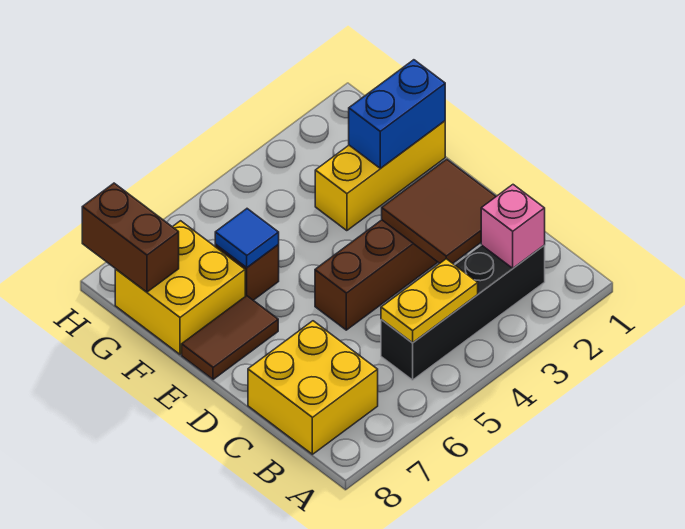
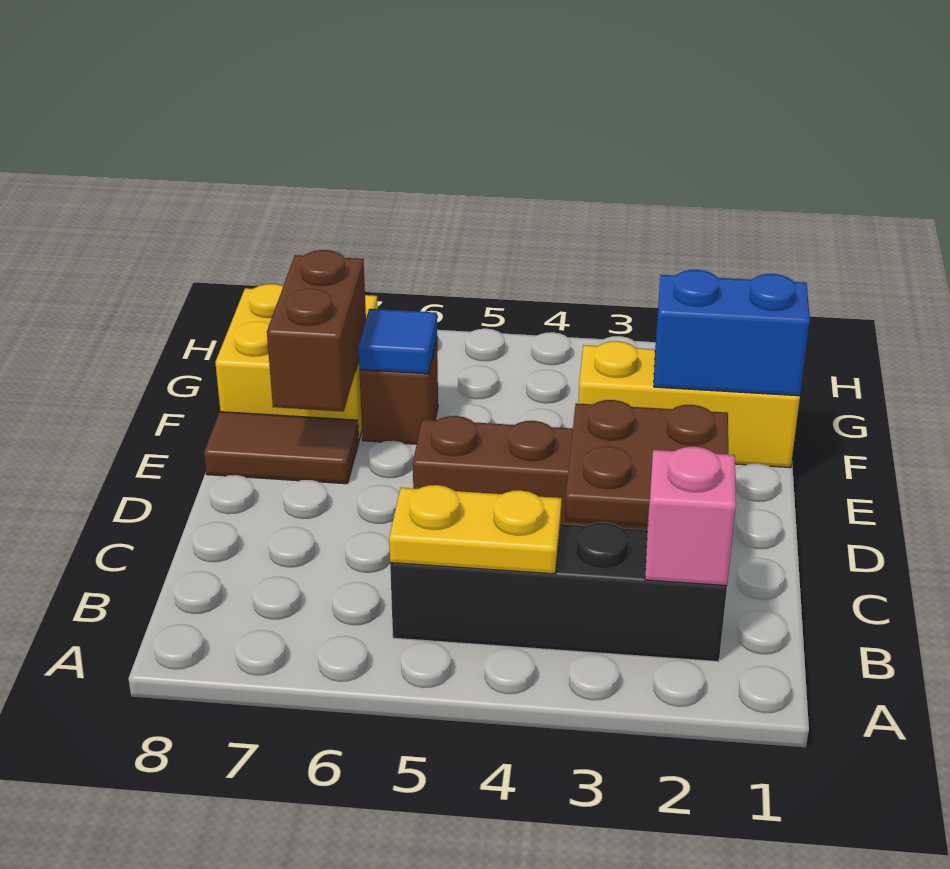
yellow brick B7:C8 level 1 -> none
brown tile C2:D3 level 2 -> brown plate C2:D3 level 2
brown brick G8:H8 level 2 -> brown brick E7:F7 level 2

